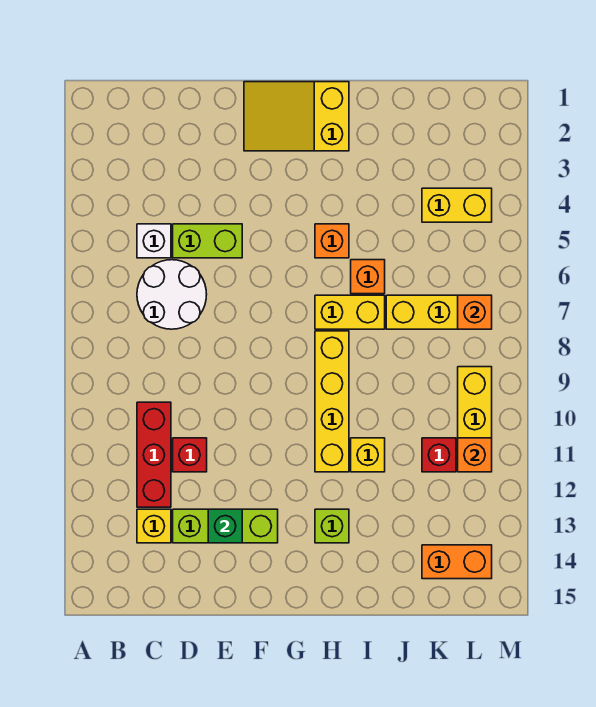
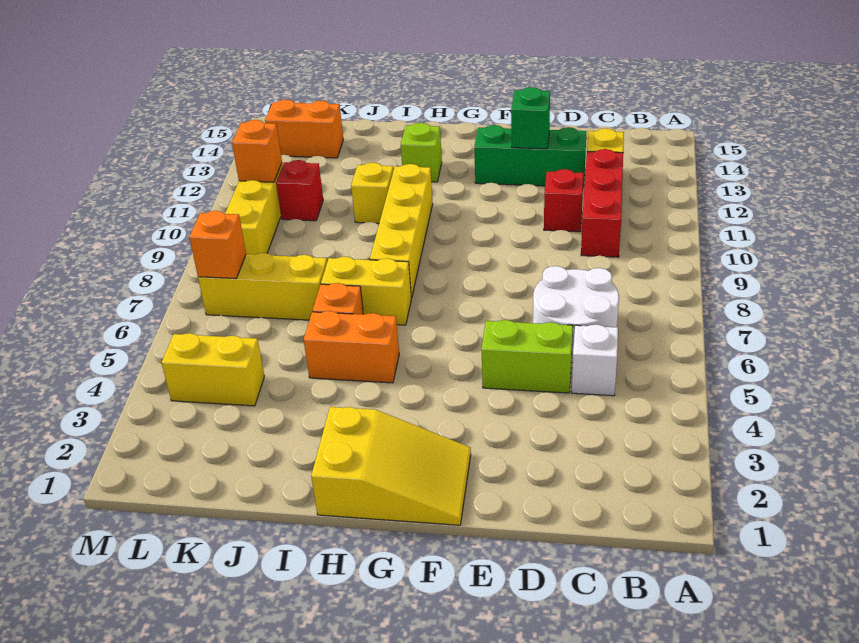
lime brick D13:F13 level 1 -> green brick D13:F13 level 1
orange brick H5 level 1 -> orange brick H5:I5 level 1

